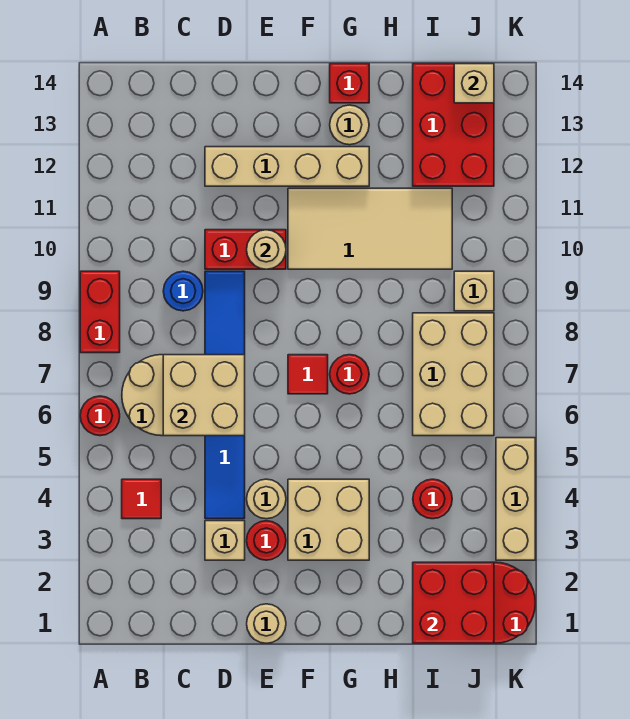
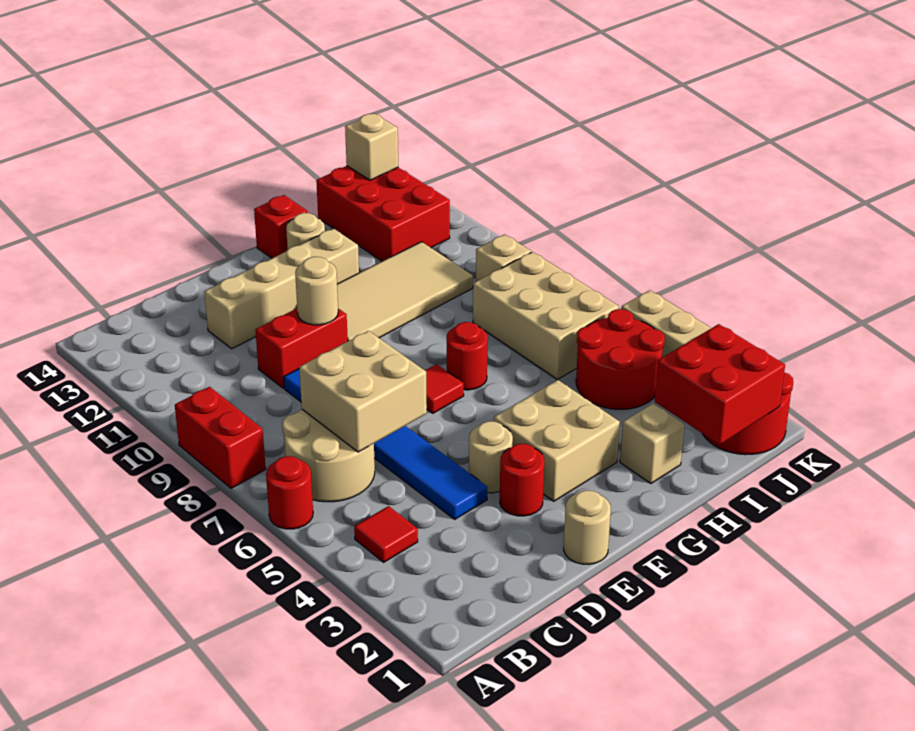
blue round brick C9 level 1 -> none
tan brick D3 level 1 -> tan brick H2 level 1
red round brick I4 level 1 -> red round brick I4:J5 level 1

